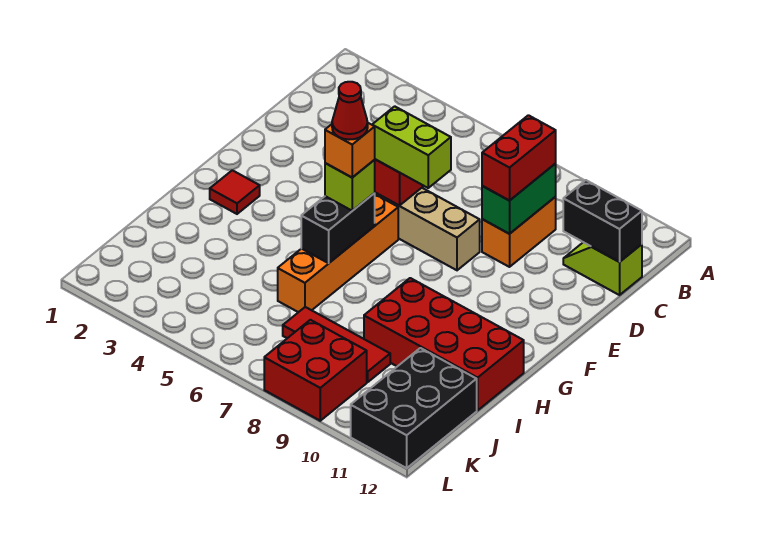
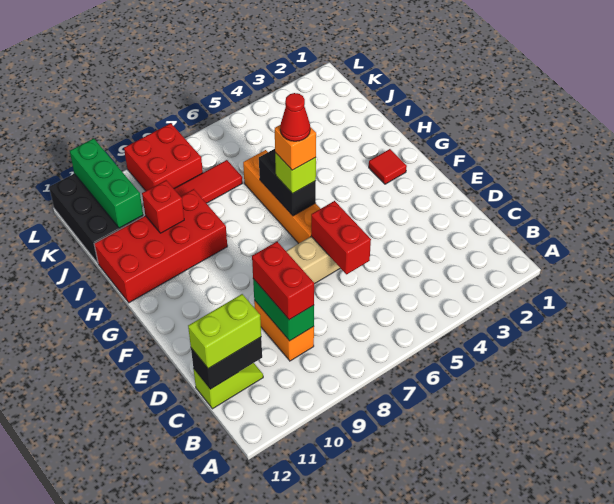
lime brick E6:E7 level 3 -> lime brick C11:C12 level 3
none -> red brick I10 level 2
none -> green brick J11:L11 level 2

